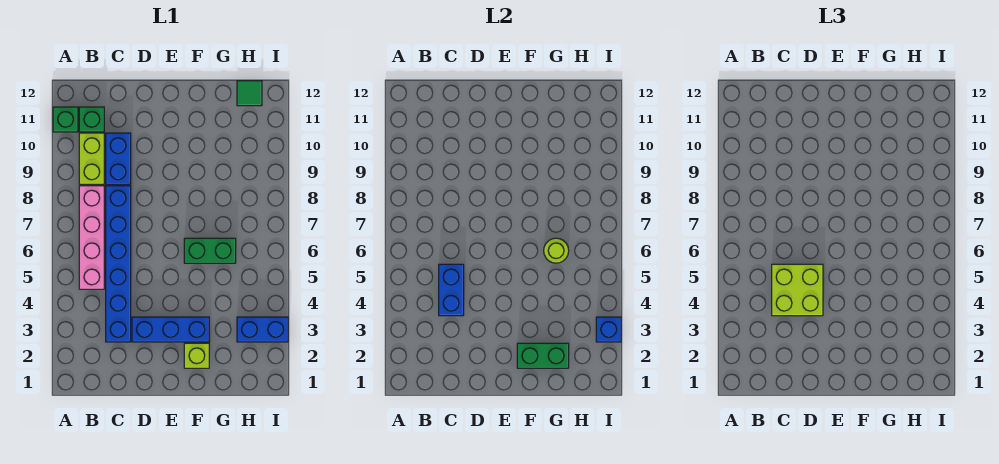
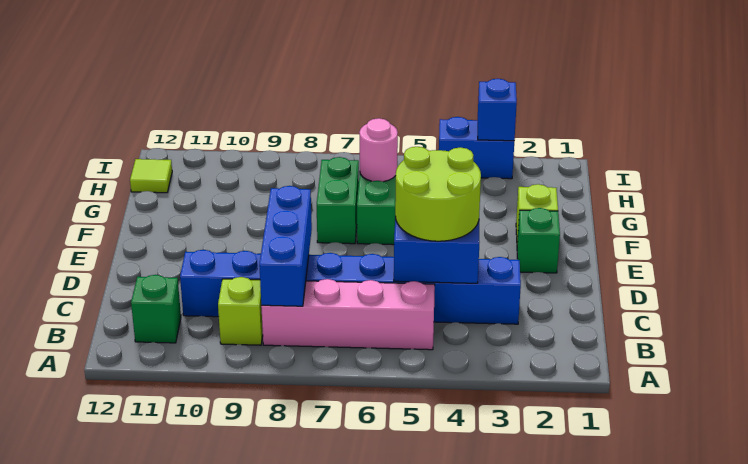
green brick A11 level 1 -> green brick E2 level 1
lime brick B9:B10 level 1 -> lime brick B9 level 1
lime brick C4:D5 level 3 -> lime round brick C4:D5 level 3
blue brick D3:F3 level 1 -> blue brick B8:D8 level 2
green brick F2:G2 level 2 -> green brick F7:G7 level 1
lime round brick G6 level 2 -> pink round brick G6 level 2
blue brick H3:I3 level 1 -> blue brick I3:I4 level 1
green tile H12 level 1 -> lime tile H12 level 1

